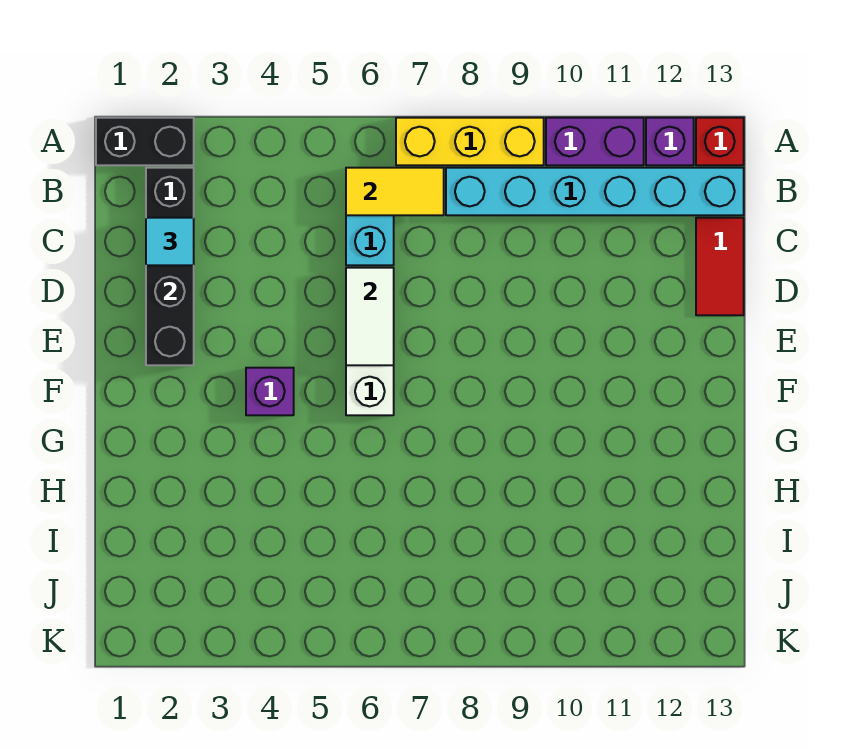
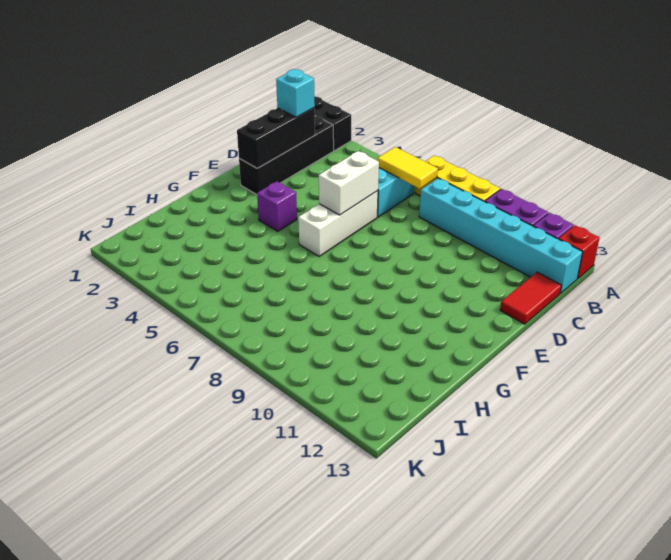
cyan tile C2 level 3 -> cyan brick C2 level 3
white tile D6:E6 level 2 -> white brick D6:E6 level 2

